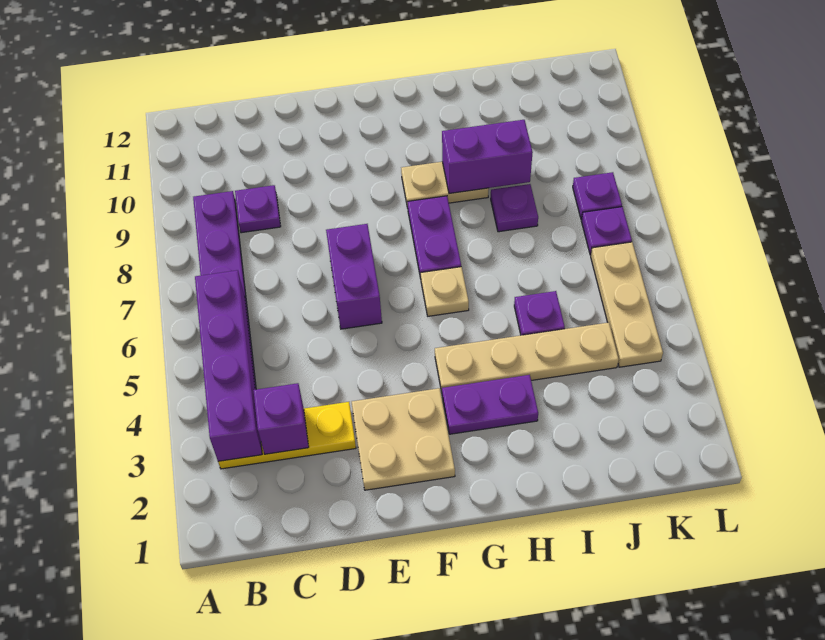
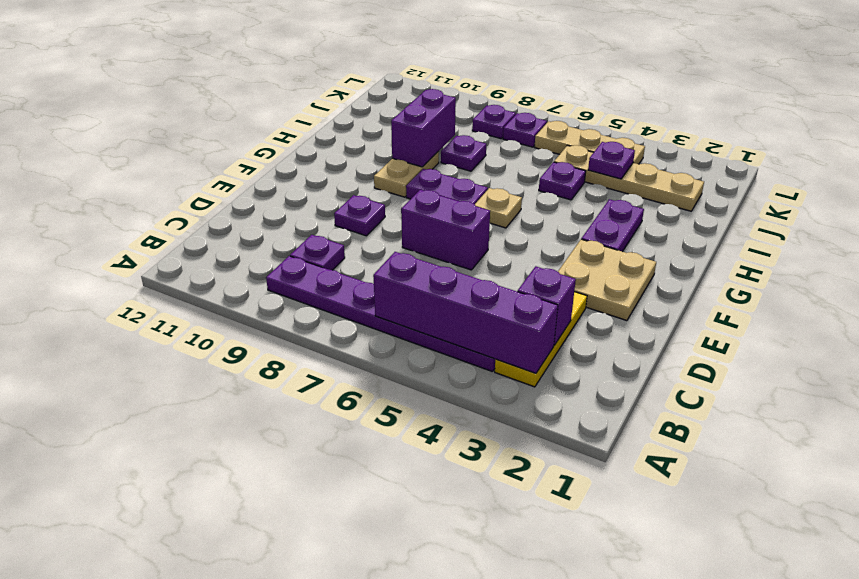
none -> purple plate E9 level 1
tan plate G4:J4 level 1 -> tan plate J2:J5 level 1
none -> purple plate J4 level 2

